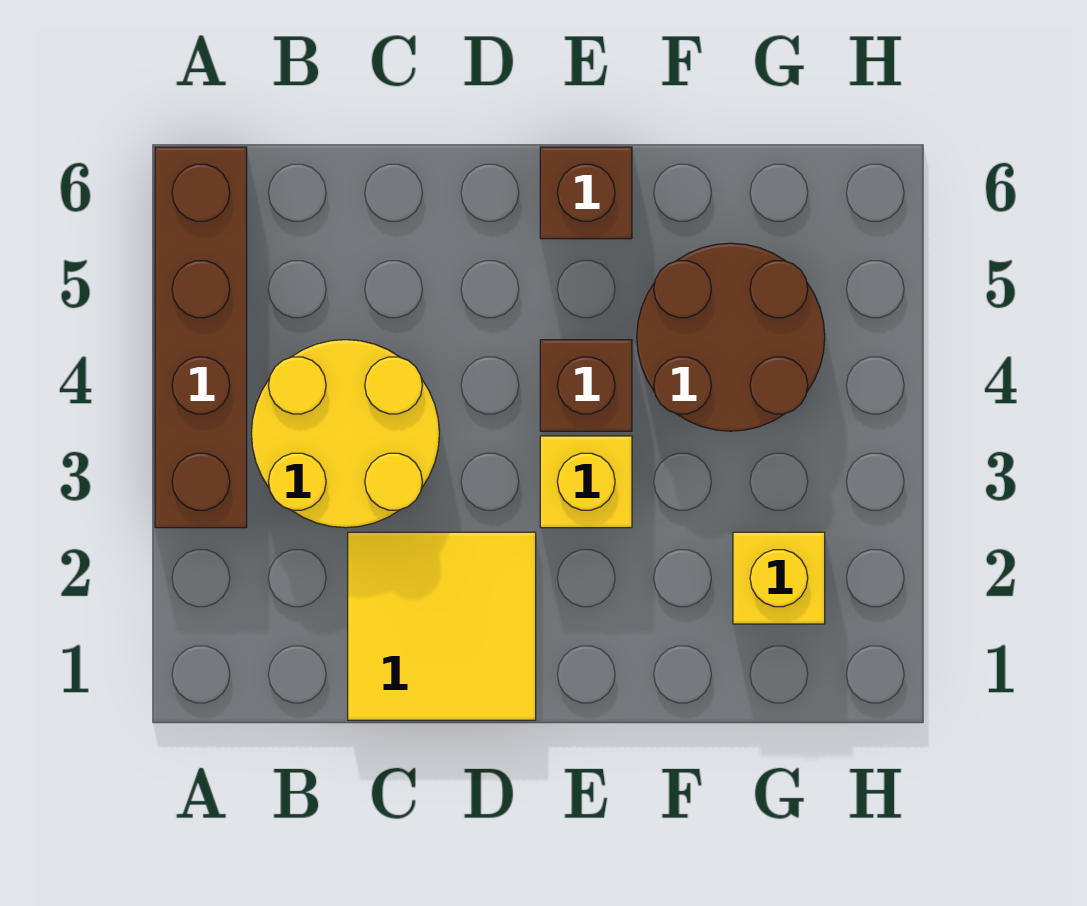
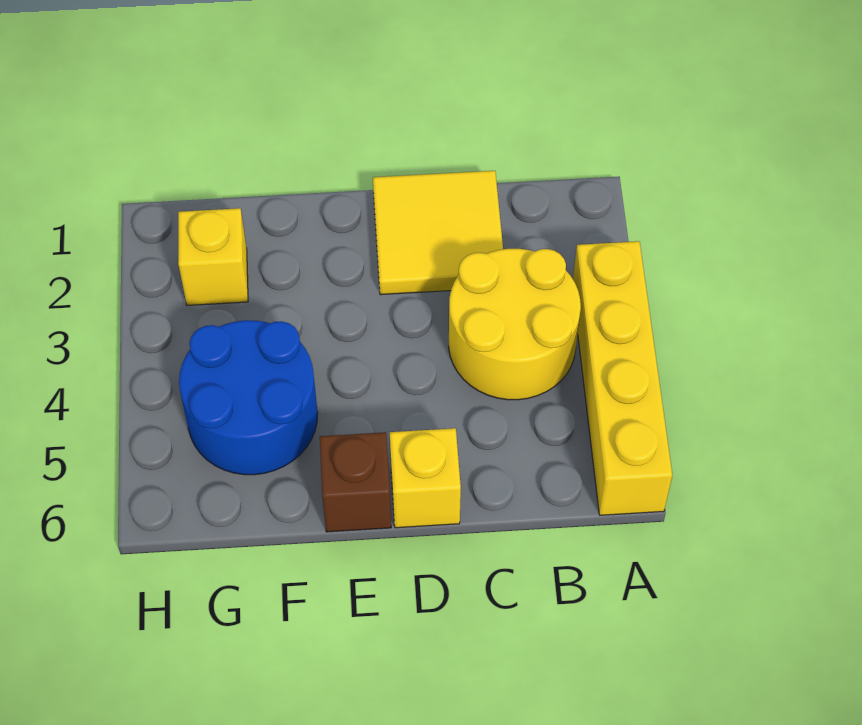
brown brick A3:A6 level 1 -> yellow brick A3:A6 level 1
yellow brick E3 level 1 -> yellow brick D6 level 1
brown brick E4 level 1 -> none
brown round brick F4:G5 level 1 -> blue round brick F4:G5 level 1

